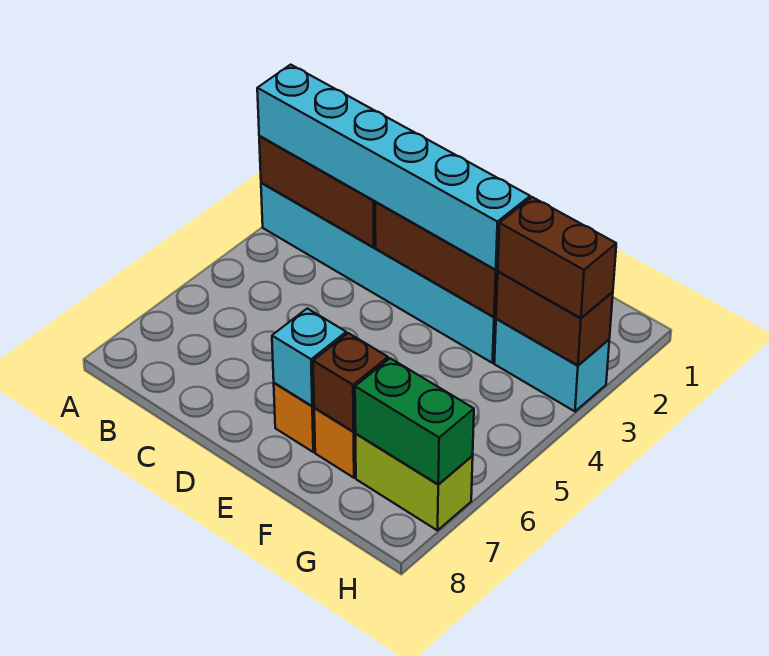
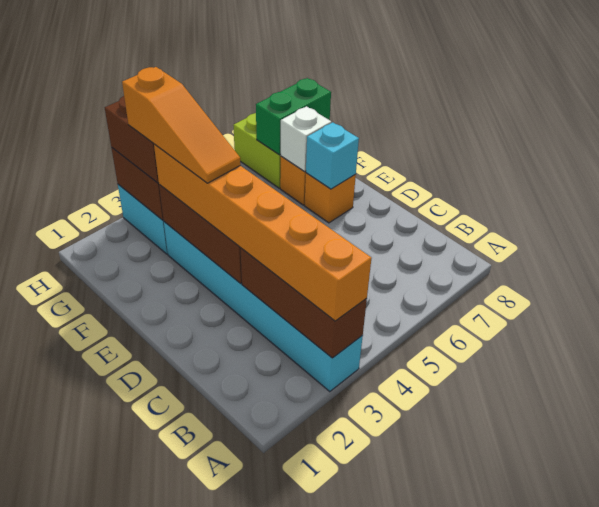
cyan brick A3:F3 level 3 -> orange brick A3:F3 level 3
none -> orange slope E3:G3 level 4 top G
brown brick F7 level 2 -> white brick F7 level 2
green brick G7:H7 level 2 -> green brick G7:G8 level 2

